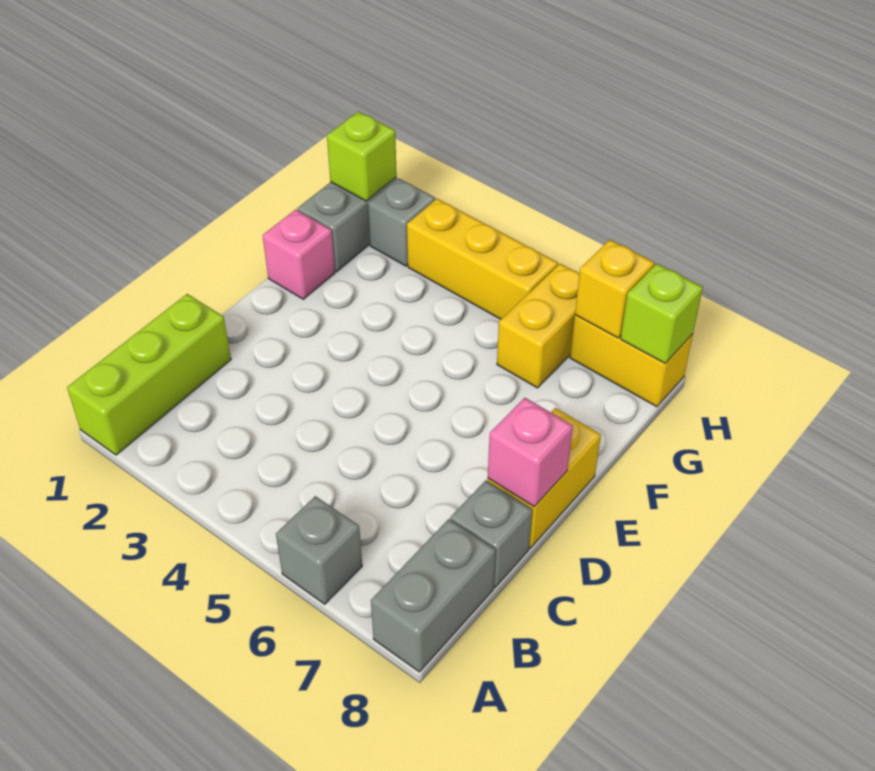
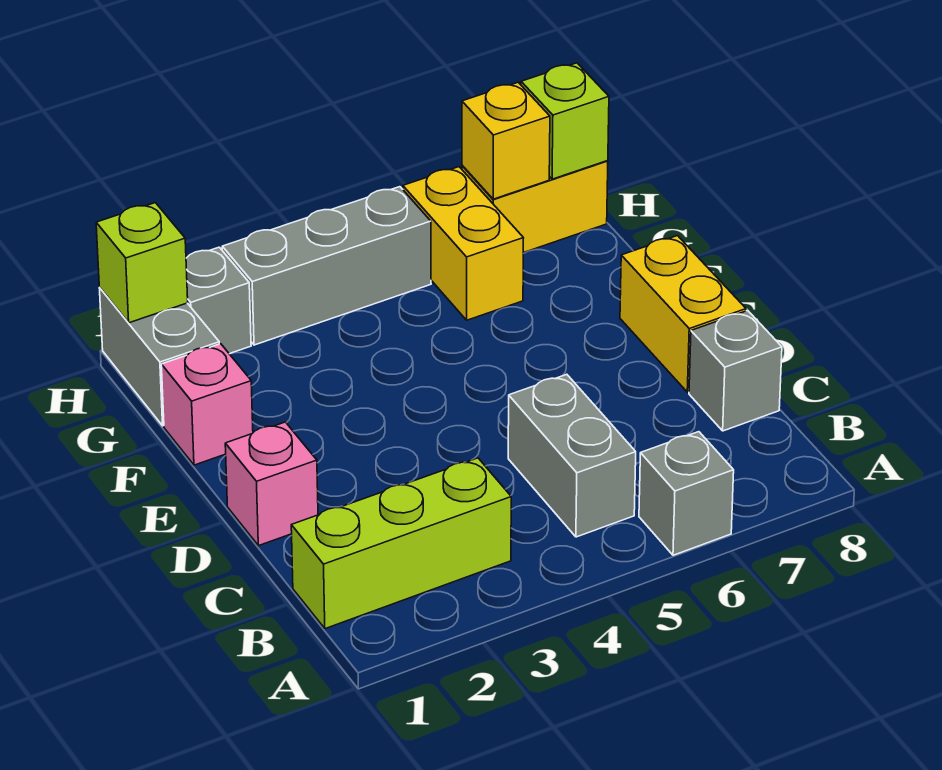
lime brick A1:C1 level 1 -> lime brick B1:B3 level 1
grey brick A8:B8 level 1 -> grey brick B5:C5 level 1
pink brick D8 level 2 -> pink brick D1 level 1
yellow brick H3:H5 level 1 -> grey brick H3:H5 level 1

